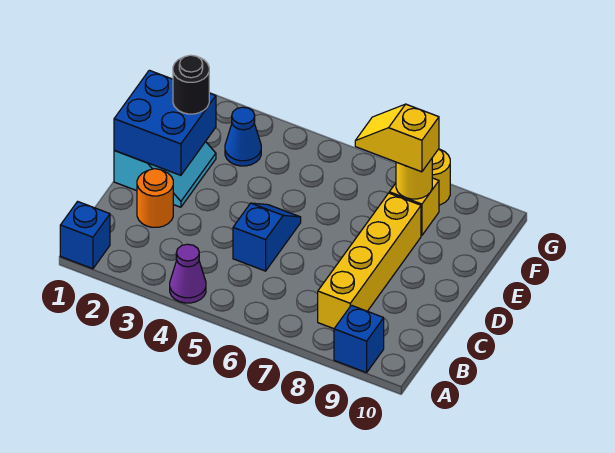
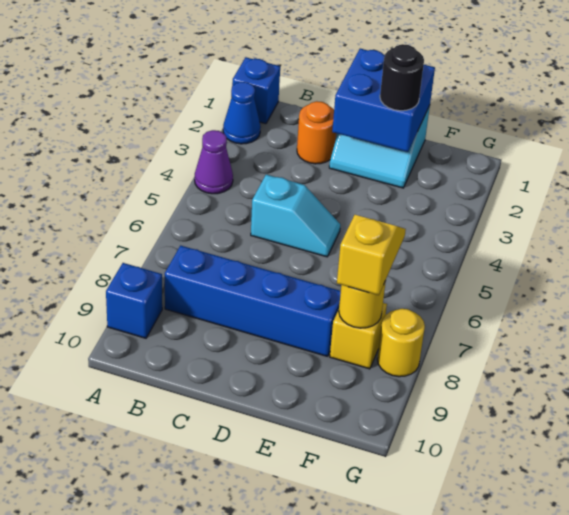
yellow brick B8:E8 level 1 -> blue brick B8:E8 level 1
blue slope C5:D5 level 1 top C -> cyan slope C5:D5 level 1 top C
blue cone F3 level 1 -> blue cone A2 level 1

